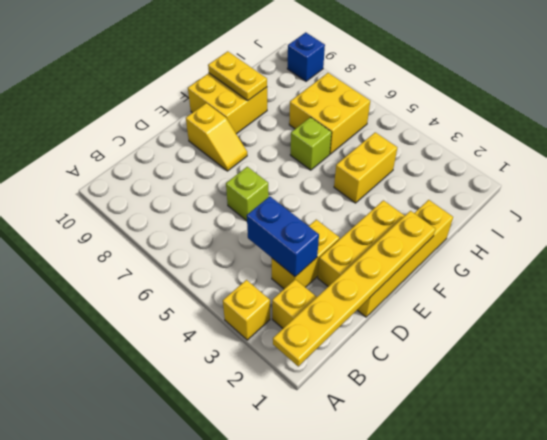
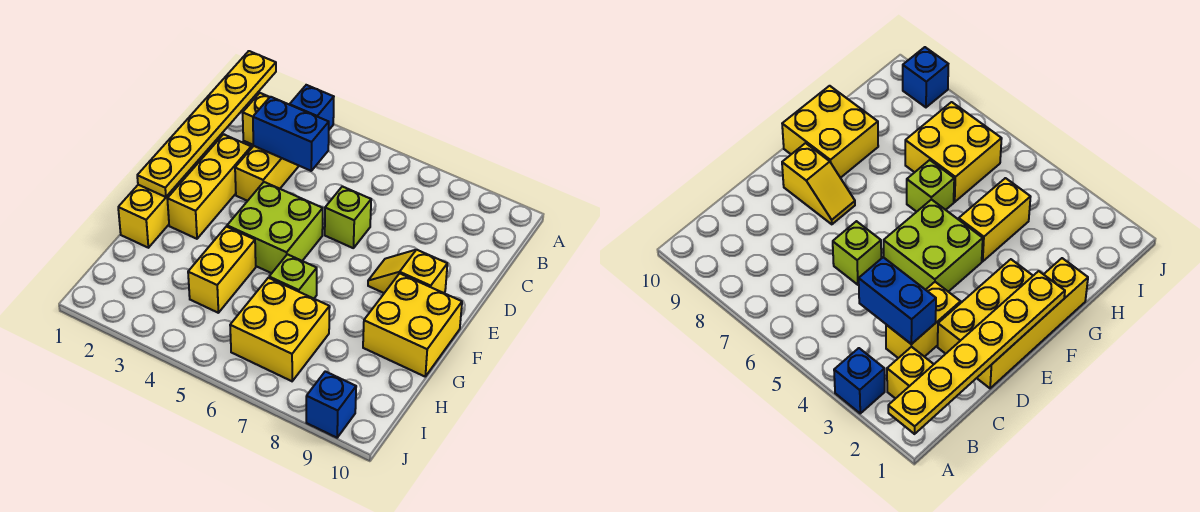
yellow brick A3 level 1 -> blue brick A3 level 1
none -> lime brick E4:F5 level 1
yellow plate G9:G10 level 2 -> none

